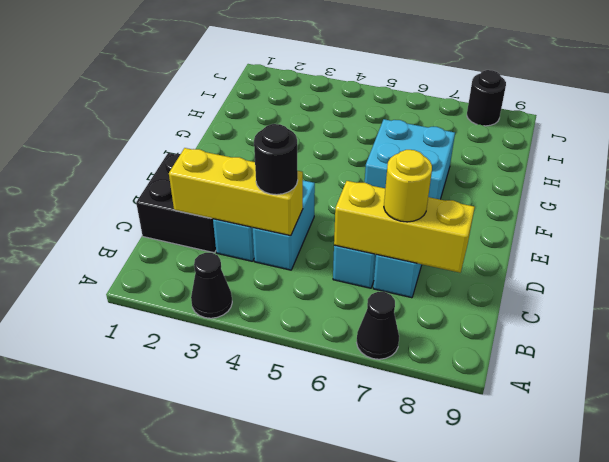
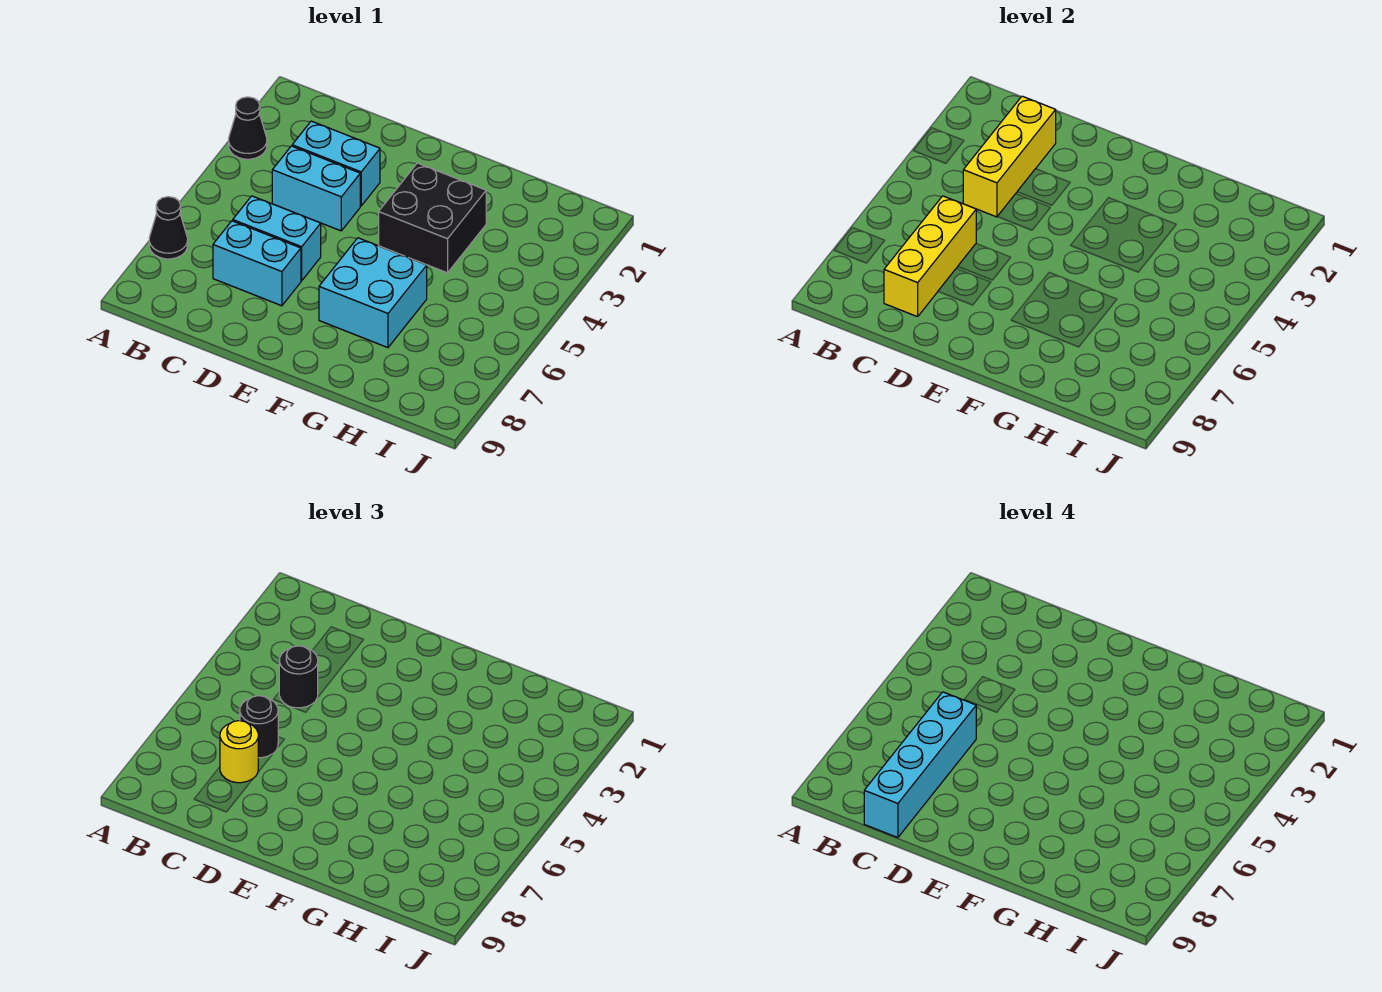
black brick C1:D2 level 1 -> black brick F3:G4 level 1
none -> cyan brick C6:C9 level 4
black round brick J8 level 1 -> black round brick C6 level 3

